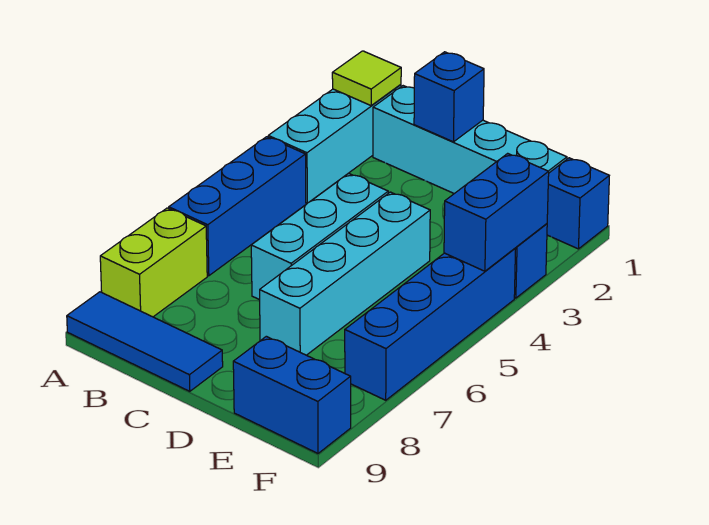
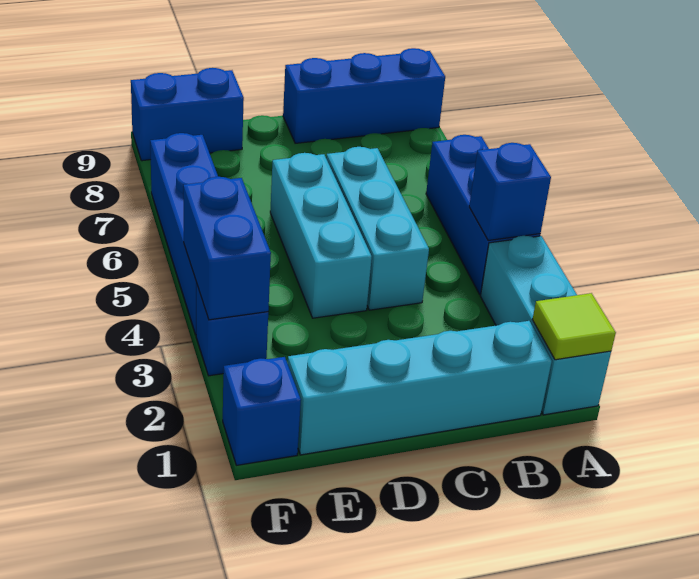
lime brick A7:A8 level 1 -> none
blue tile A9:C9 level 1 -> blue brick A9:C9 level 1
blue brick C1 level 2 -> blue brick A4 level 2
cyan brick D4:D7 level 1 -> cyan brick D4:D6 level 1

